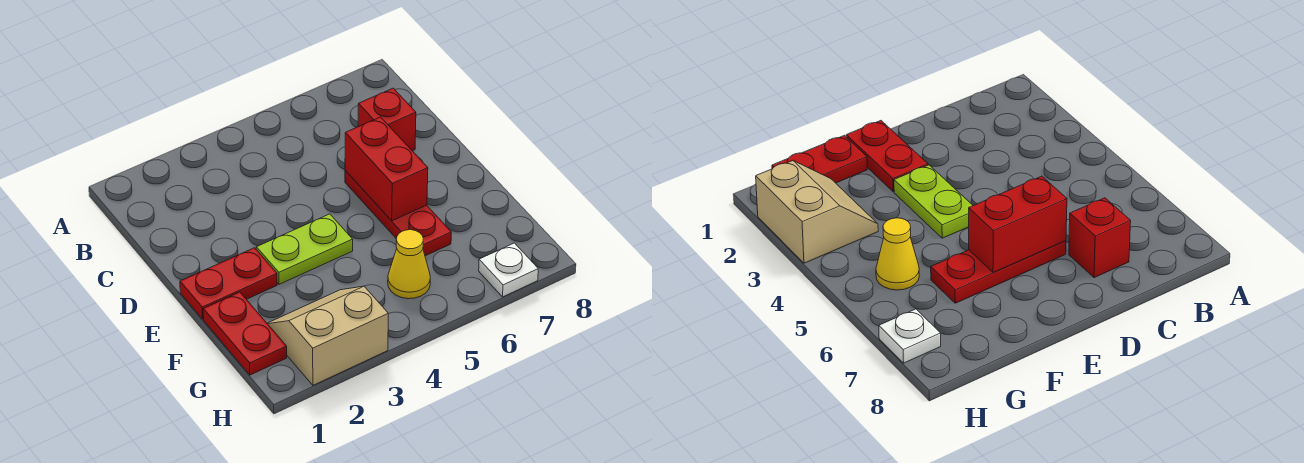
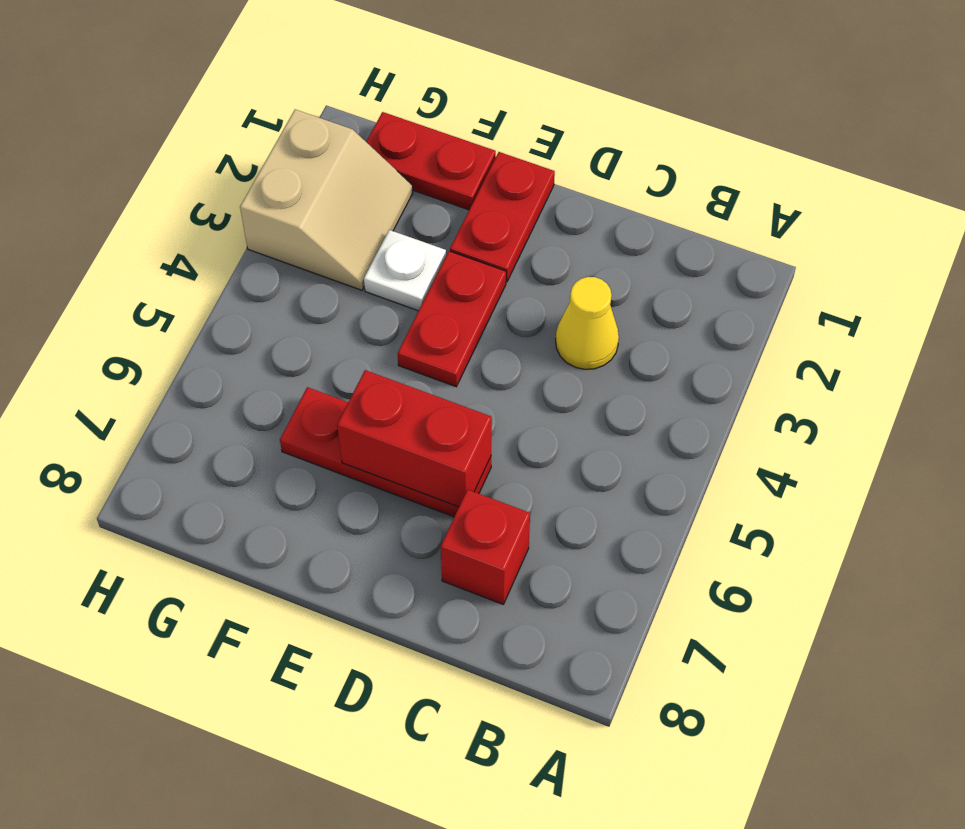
lime plate E3:E4 level 1 -> red plate E3:E4 level 1
yellow cone G5 level 1 -> yellow cone C3 level 1
white plate H7 level 1 -> white plate F3 level 1

